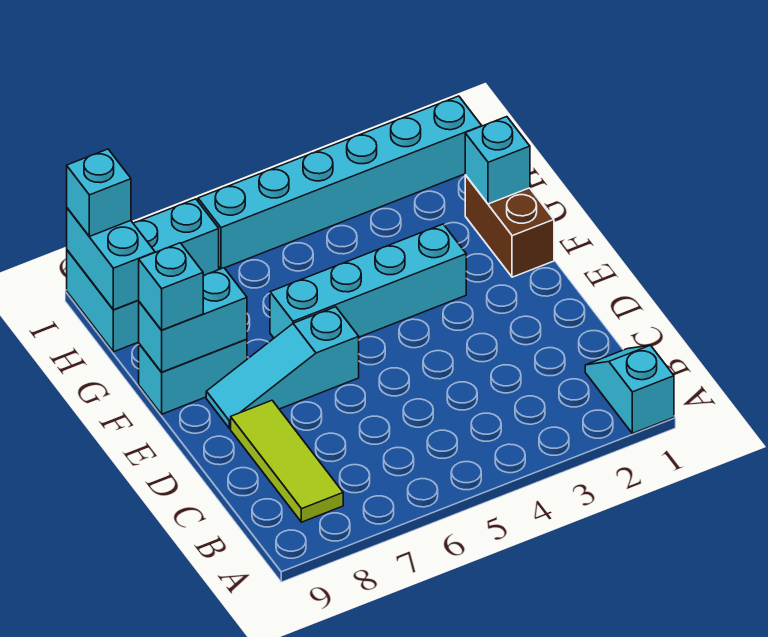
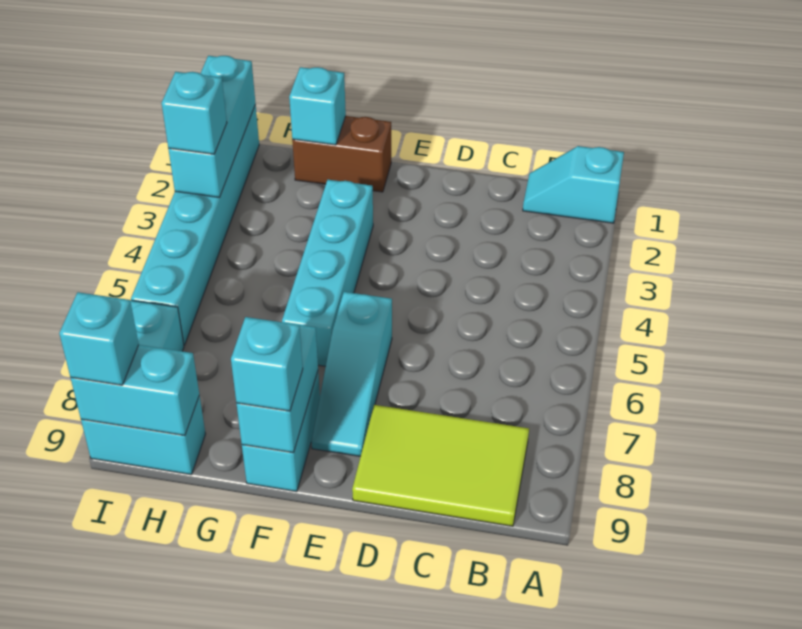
lime tile B8:D8 level 1 -> lime tile B8:D9 level 1
none -> cyan brick I1:I3 level 2
none -> cyan brick I3 level 3

